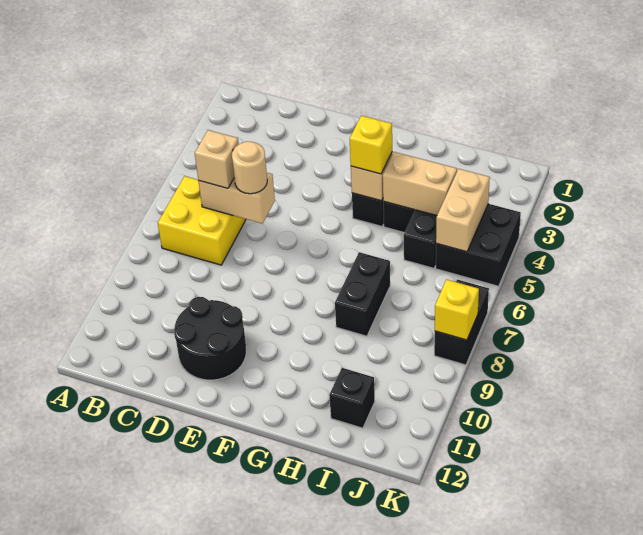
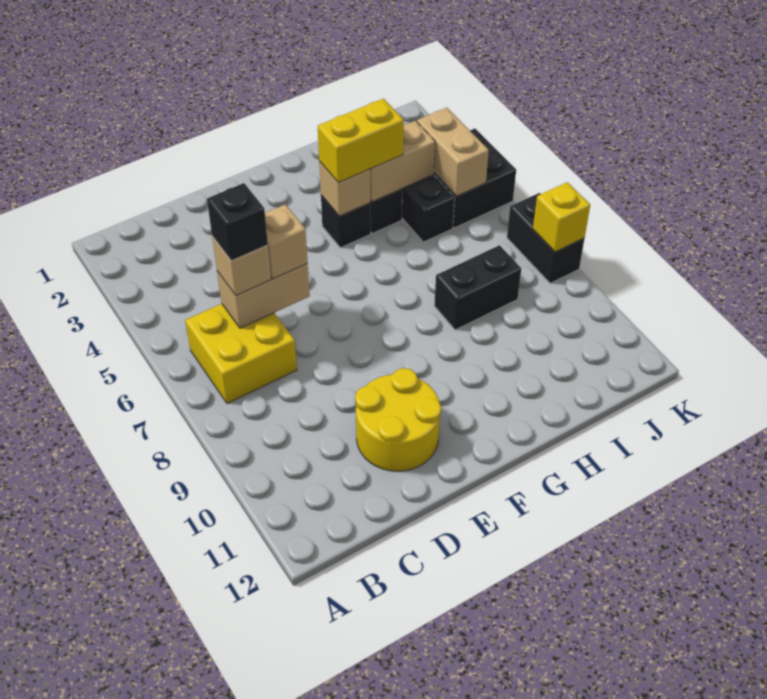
tan round brick D6 level 3 -> tan brick D6 level 3
black round brick D10:E11 level 1 -> yellow round brick D10:E11 level 1
yellow brick G4 level 3 -> yellow brick G4:H4 level 3
black brick H7:H8 level 1 -> black brick H8:I8 level 1
black brick I11 level 1 -> black brick C6 level 4

